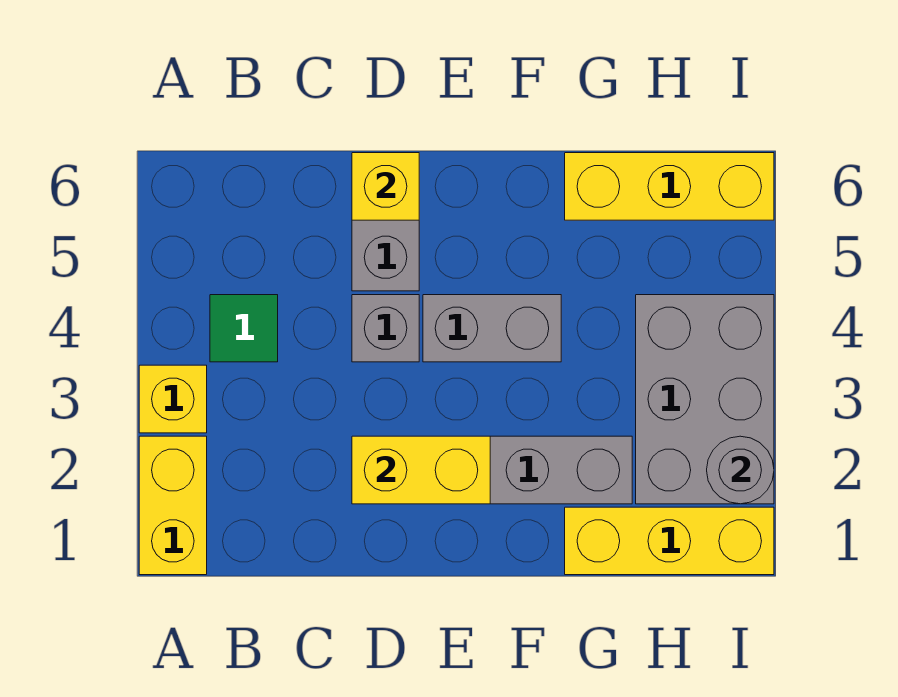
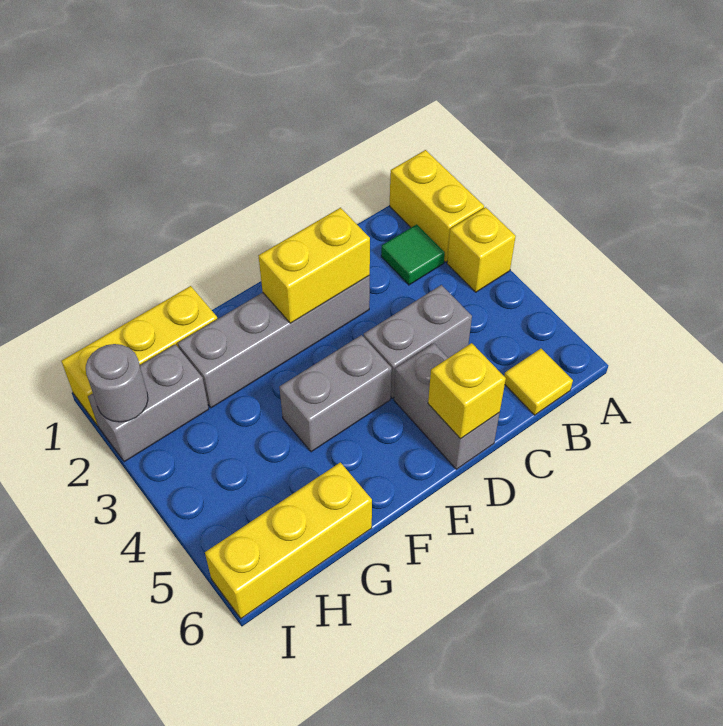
green tile B4 level 1 -> green tile B2 level 1
none -> yellow tile B6 level 1
grey brick D4 level 1 -> grey brick C4:D4 level 1
grey brick H2:I4 level 1 -> grey brick H2:I2 level 1

